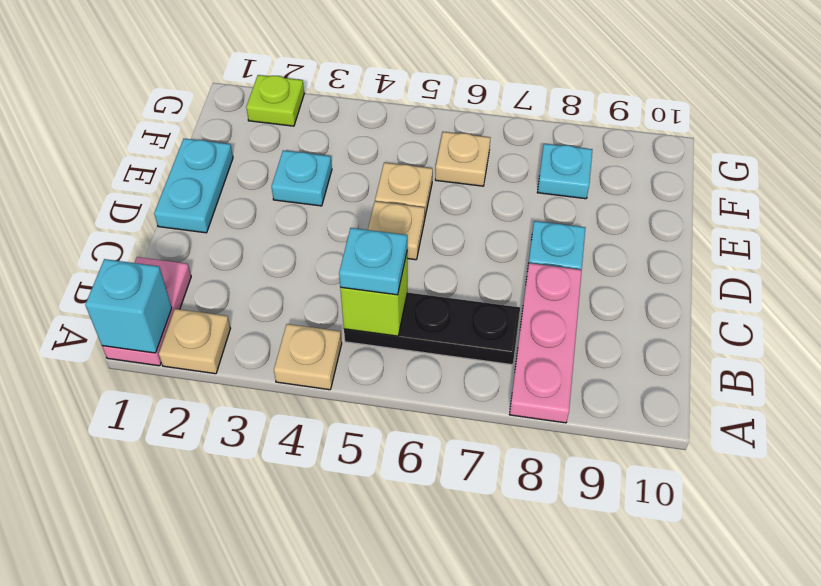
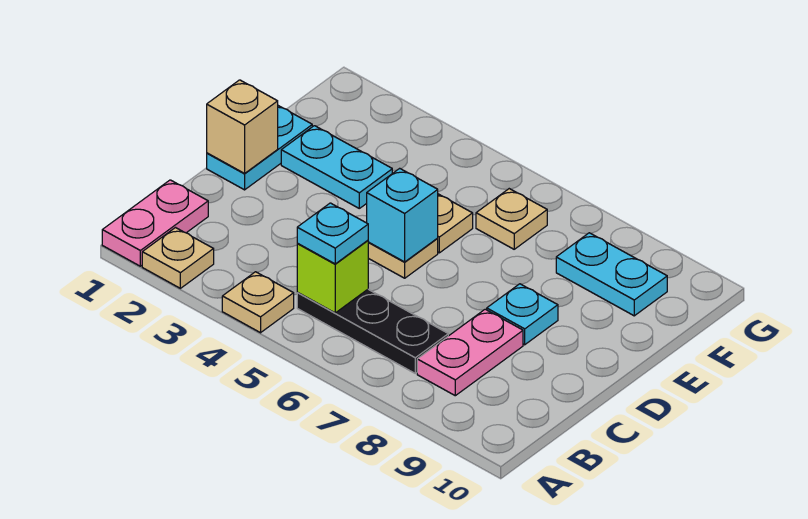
cyan brick A1 level 2 -> cyan brick D5 level 2
pink plate A8:C8 level 1 -> pink plate B8:C8 level 1
none -> tan brick D1 level 2
cyan plate E3 level 1 -> cyan plate E2:E3 level 1
cyan plate F8 level 1 -> cyan plate F8:F9 level 1
lime plate G2 level 1 -> none

